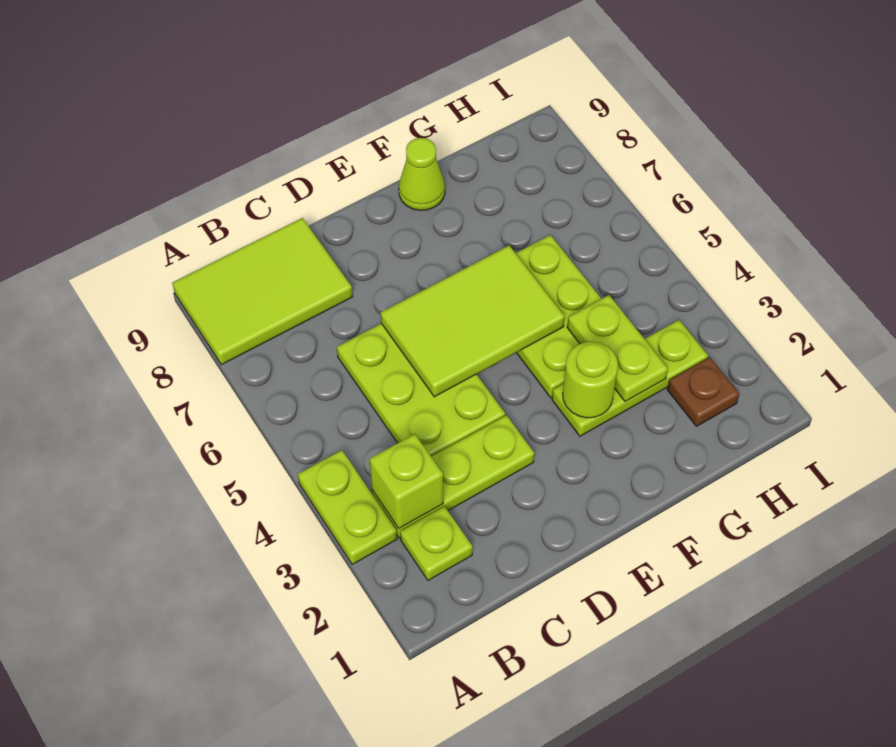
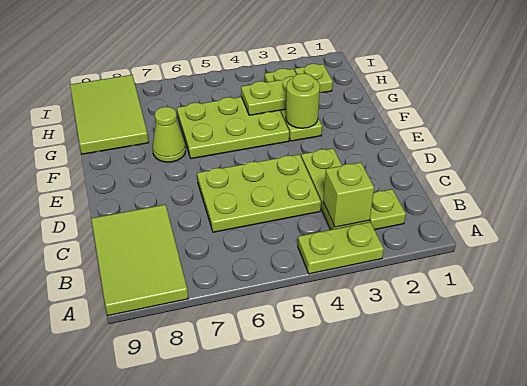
lime tile D5:F6 level 2 -> lime tile G8:I9 level 1
lime cone F9 level 1 -> lime cone F7 level 1
brown plate H2 level 1 -> lime plate H2 level 1

